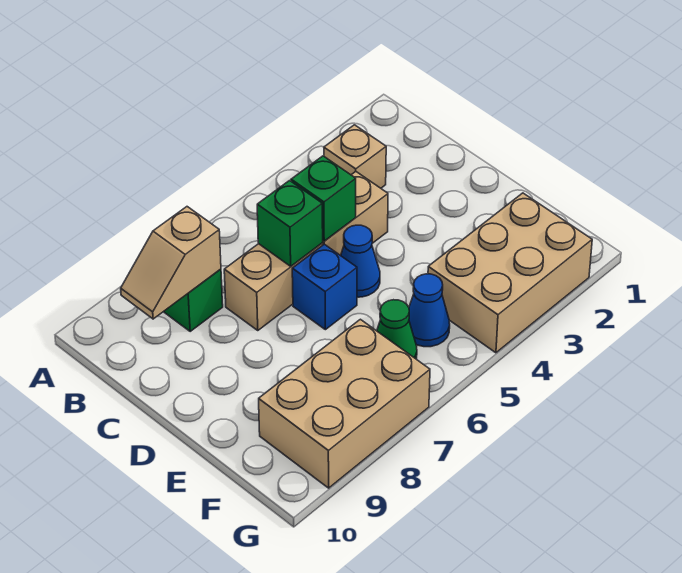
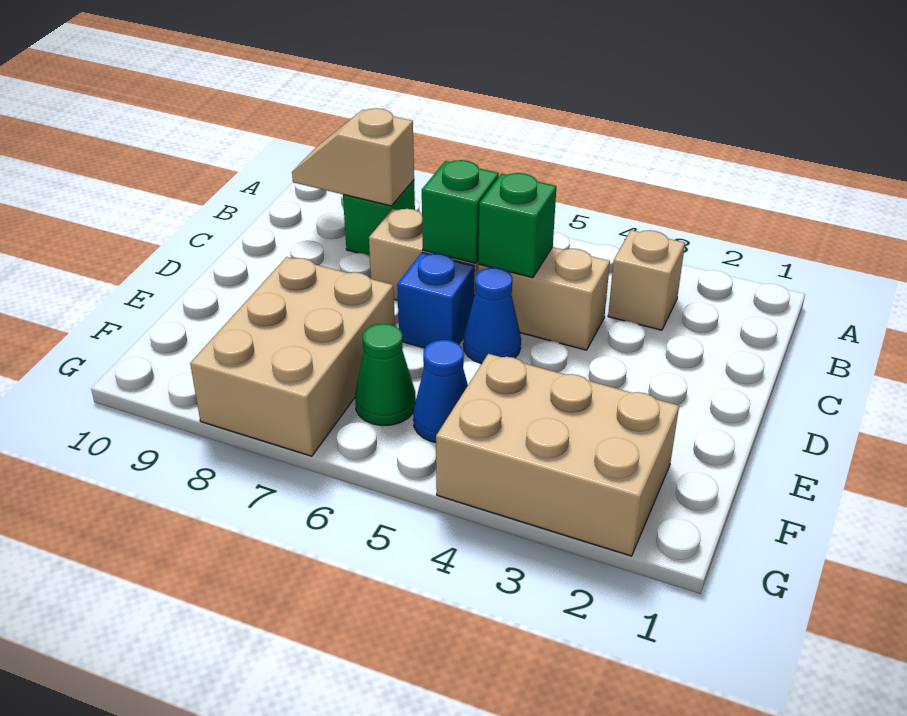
tan brick F7:G9 level 1 -> tan brick E7:G8 level 1

